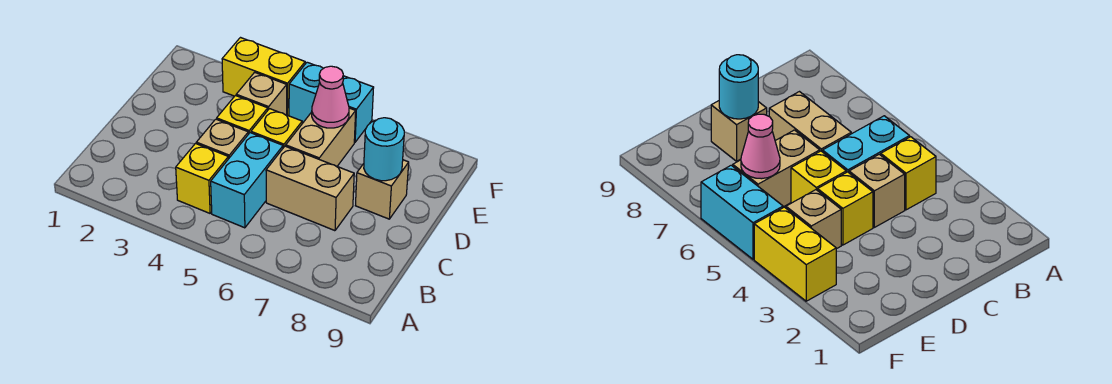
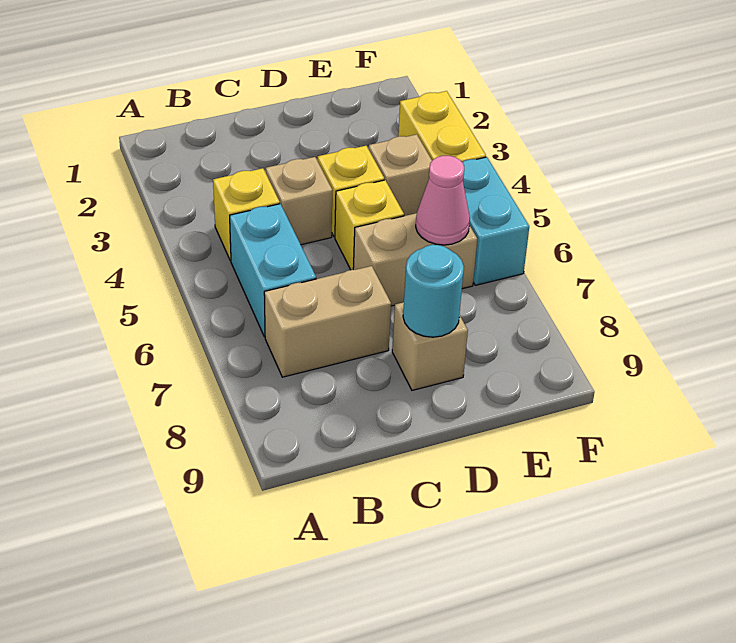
cyan brick B5:C5 level 1 -> cyan brick B5:B6 level 1
tan brick C6:C7 level 1 -> tan brick B7:C7 level 1

